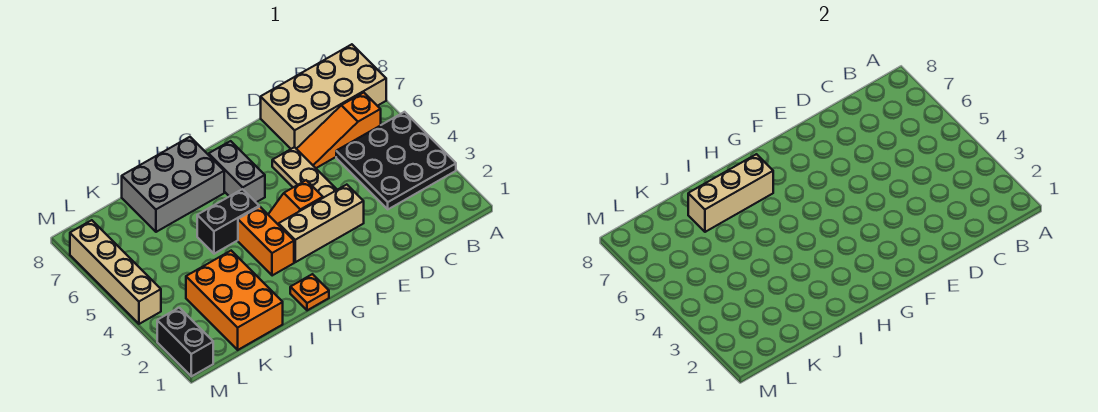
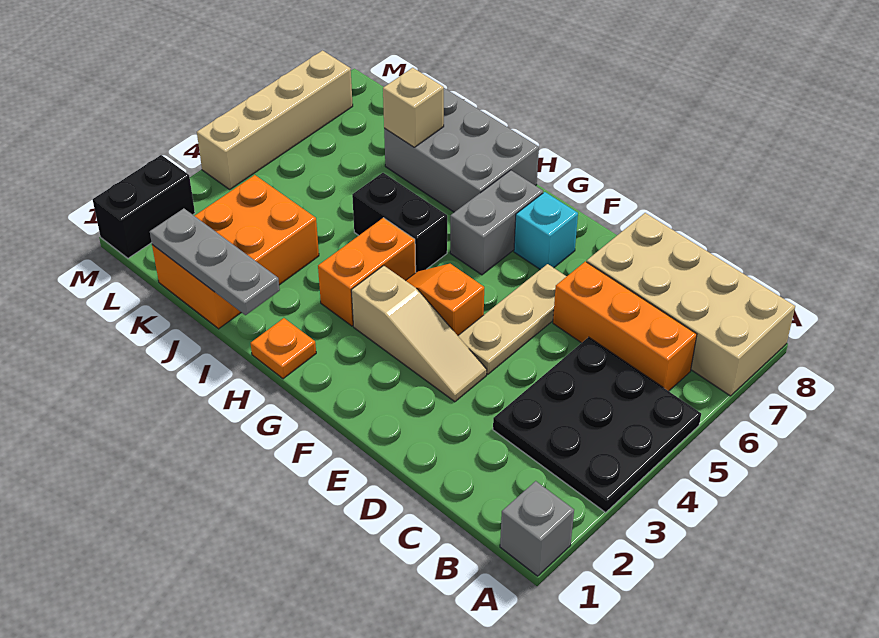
none -> grey brick A1 level 1
orange slope B6:D6 level 1 top B -> orange brick B6:D6 level 1
tan brick E3:G3 level 1 -> tan slope E3:G3 level 1 top G
none -> cyan brick F7 level 1
tan brick H7:J7 level 2 -> tan brick J7 level 2
none -> grey plate I1:K1 level 2

